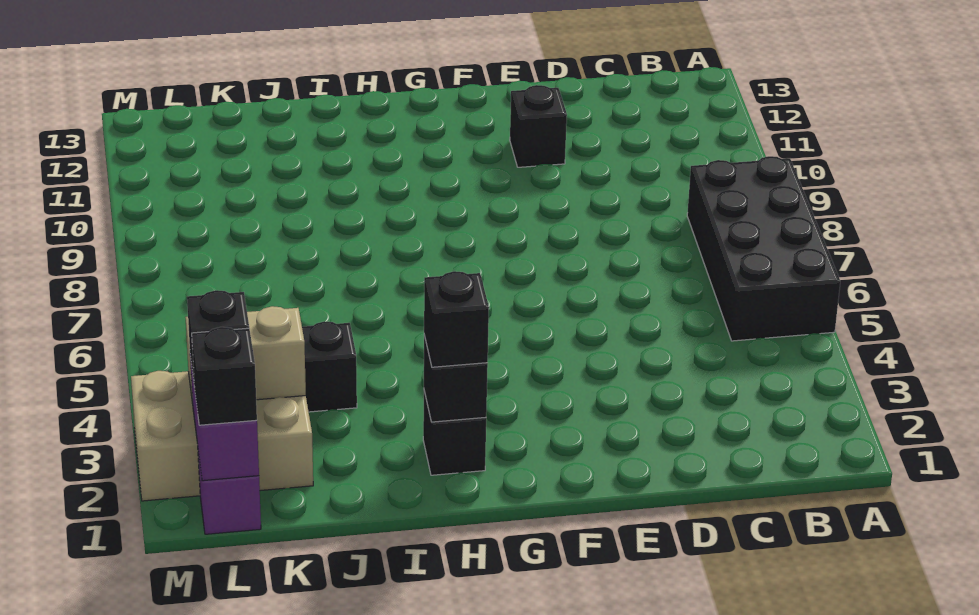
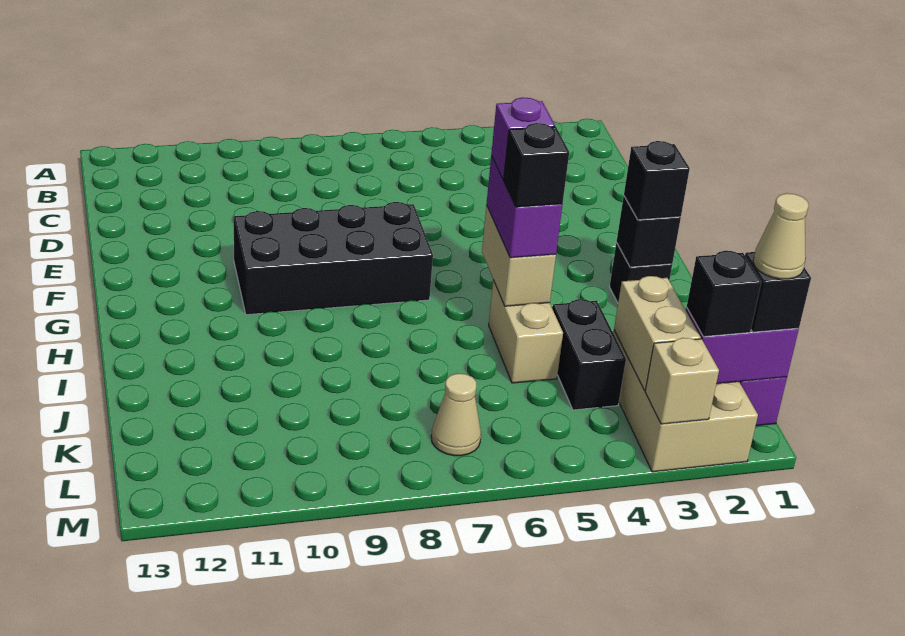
black brick A5:B8 level 1 -> black brick F7:G10 level 1
black brick E11 level 1 -> black brick I5 level 4
none -> tan brick H5:I5 level 2
none -> purple brick H5:I5 level 3
none -> purple brick H5 level 4
none -> tan brick I5:J5 level 1
none -> tan cone L1 level 4
none -> tan cone L7 level 1
none -> tan brick M3 level 2

